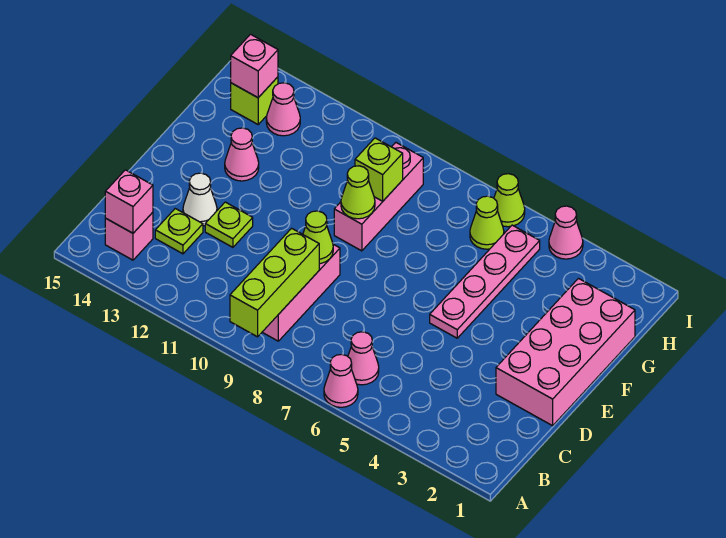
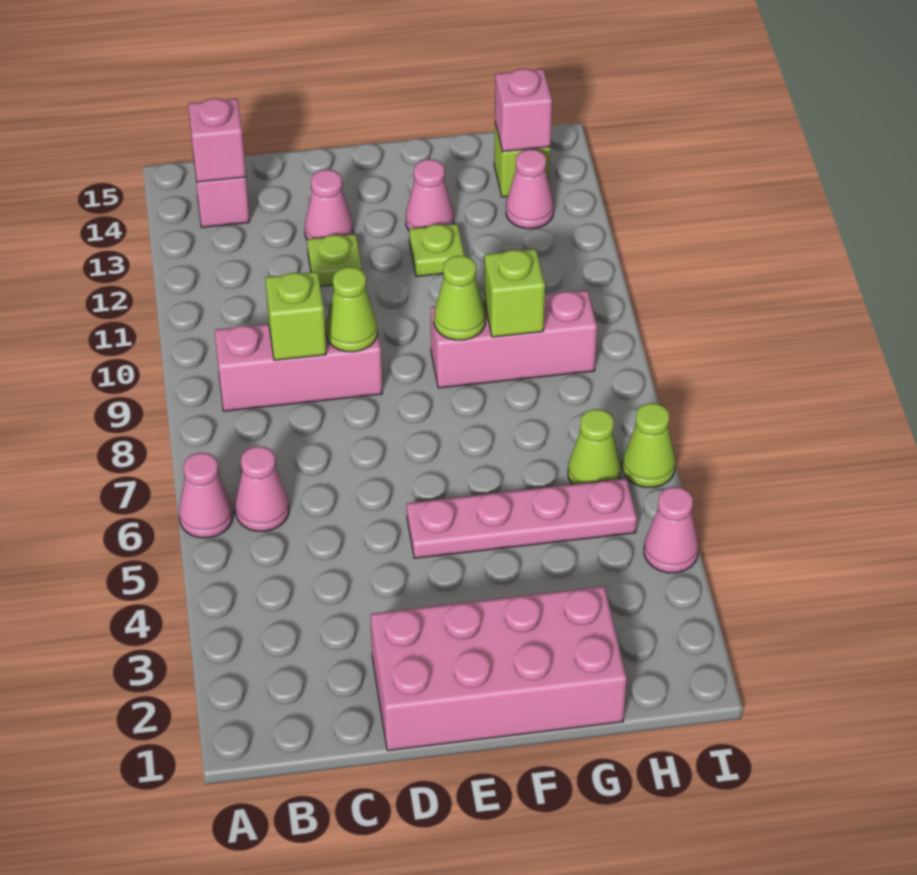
lime brick A9:C9 level 2 -> lime brick C9 level 2
lime plate C13 level 1 -> lime plate F12 level 1
white cone D13 level 1 -> pink cone D13 level 1

